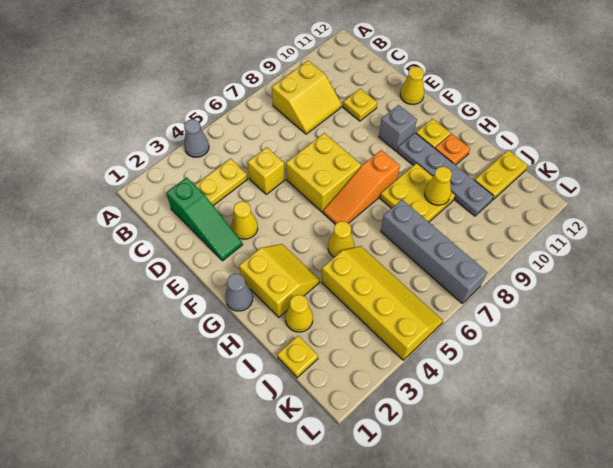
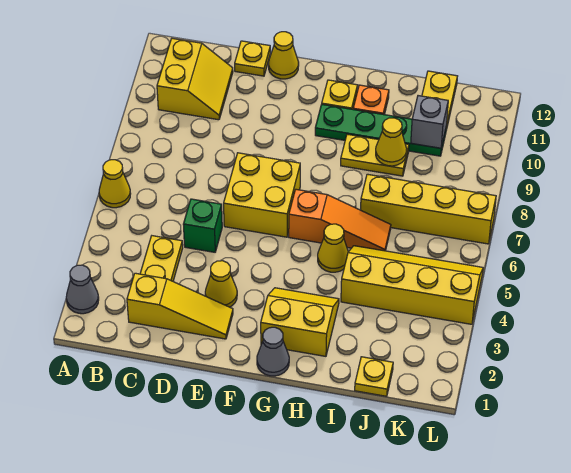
grey cone A4 level 1 -> grey cone A2 level 1
yellow slope B8:C9 level 1 top B -> yellow slope B10:C11 level 1 top B
green slope C2:E2 level 1 top C -> yellow slope C2:E2 level 1 top C
yellow brick D5 level 1 -> green brick D5 level 1
yellow plate D10 level 1 -> yellow plate D12 level 1
grey brick F10 level 1 -> grey brick J10 level 2
orange slope G6:G8 level 1 top 8 -> orange slope G6:I6 level 1 top G
grey plate G10:J10 level 1 -> green plate G10:J10 level 1
yellow plate H8:I9 level 1 -> yellow plate H9:I9 level 1
yellow cone I2 level 1 -> yellow cone A6 level 1
grey brick I7:L7 level 1 -> yellow brick I7:L7 level 1

